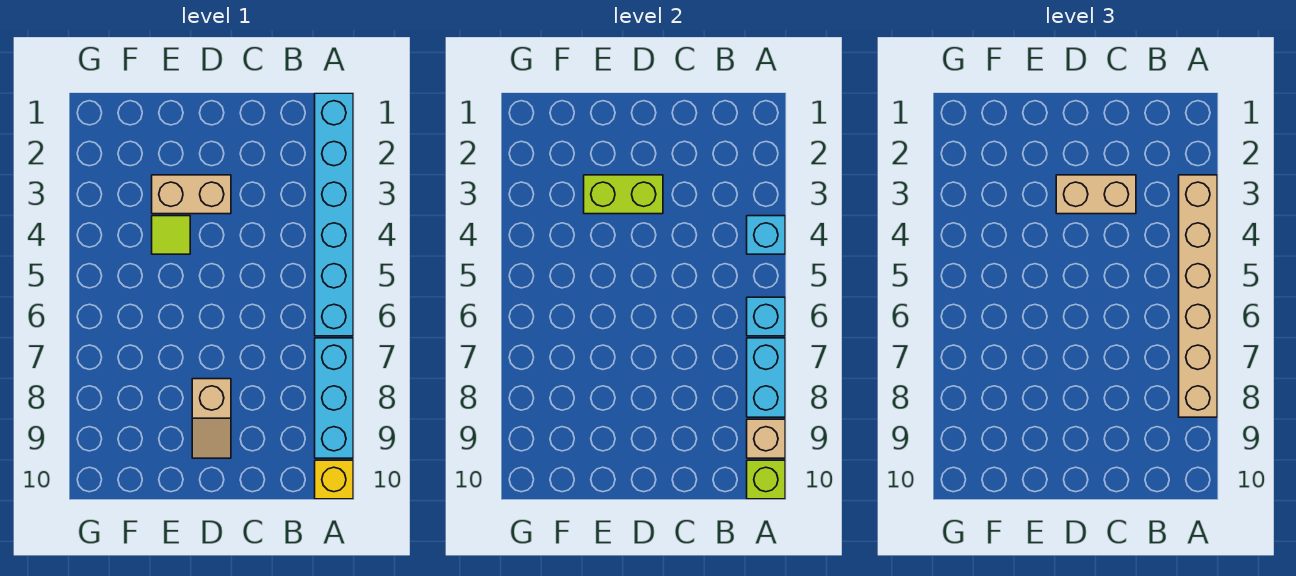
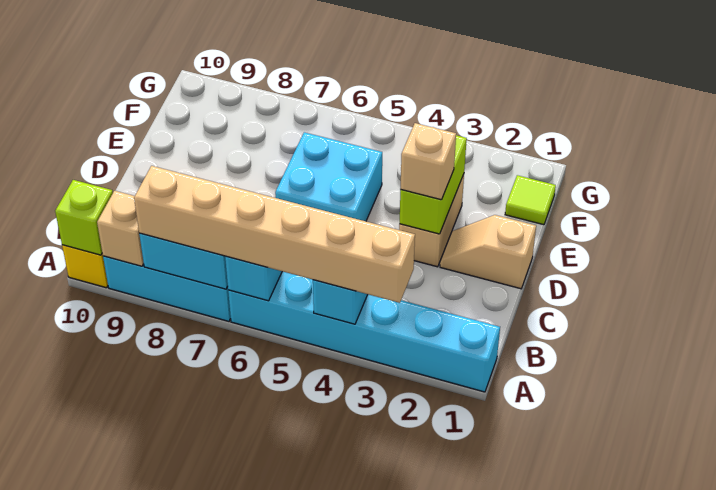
tan brick C3:D3 level 3 -> tan brick D3 level 3
none -> cyan brick D5:E6 level 1
tan slope D8:D9 level 1 top 8 -> tan slope D1:D2 level 1 top 1
lime tile E4 level 1 -> lime tile F1 level 1

